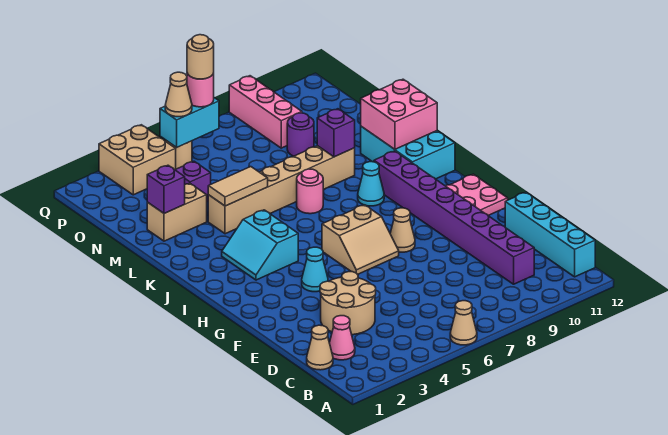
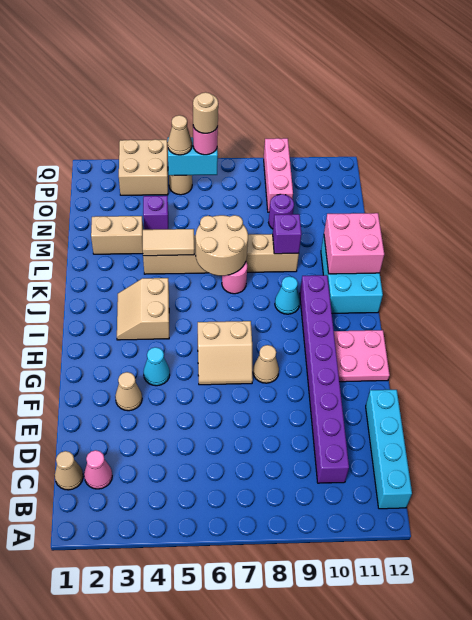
tan cone A6 level 1 -> tan cone F3 level 1
tan round brick D3:E4 level 1 -> tan round brick K6:L7 level 2
cyan slope I3:J4 level 1 top 4 -> tan slope I3:J4 level 1 top 4
purple brick M2 level 2 -> none

